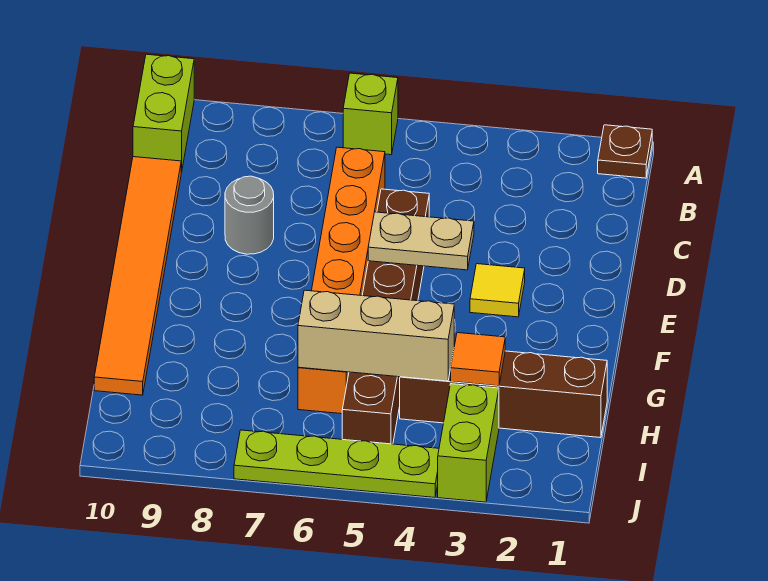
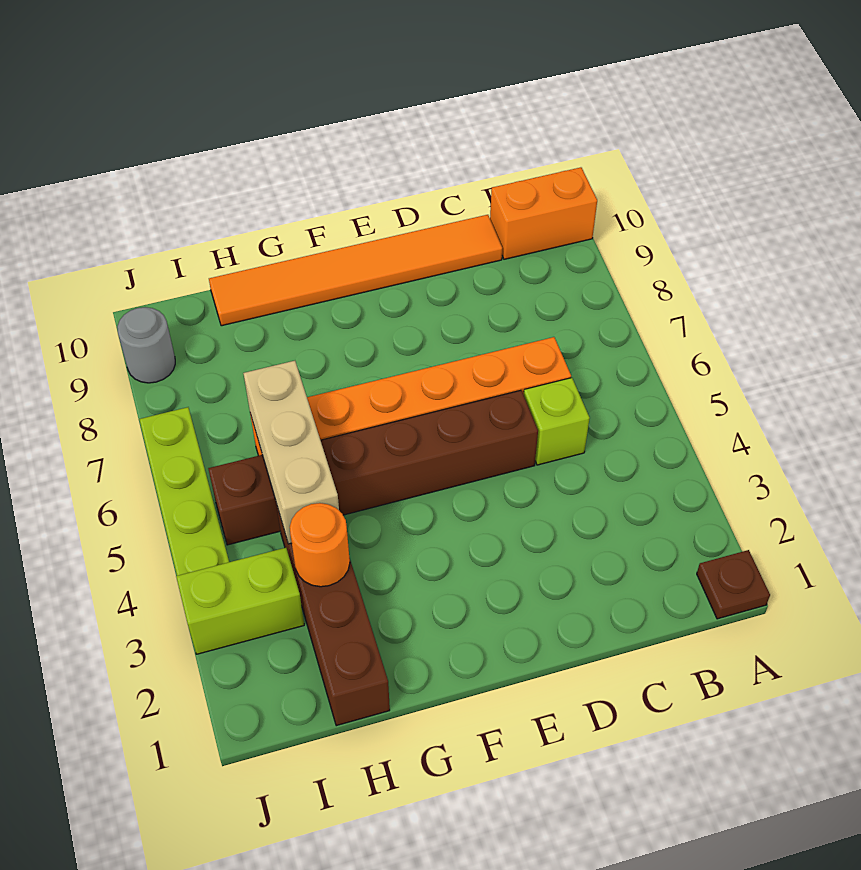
lime brick A6 level 1 -> lime brick C5 level 1
lime brick A10:B10 level 1 -> orange brick A10:B10 level 1
grey round brick D8 level 1 -> grey round brick J9 level 1
yellow tile E3 level 1 -> none
tan plate E4:E5 level 2 -> none
orange tile H3 level 2 -> orange round brick H3 level 2

